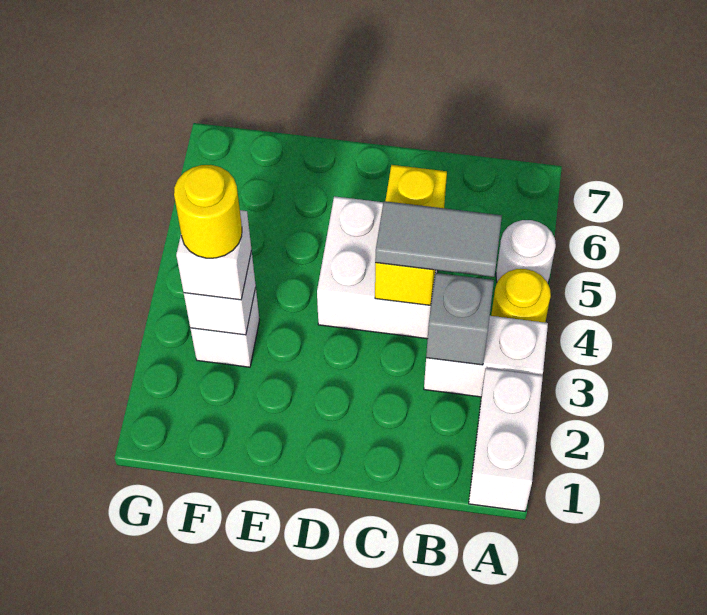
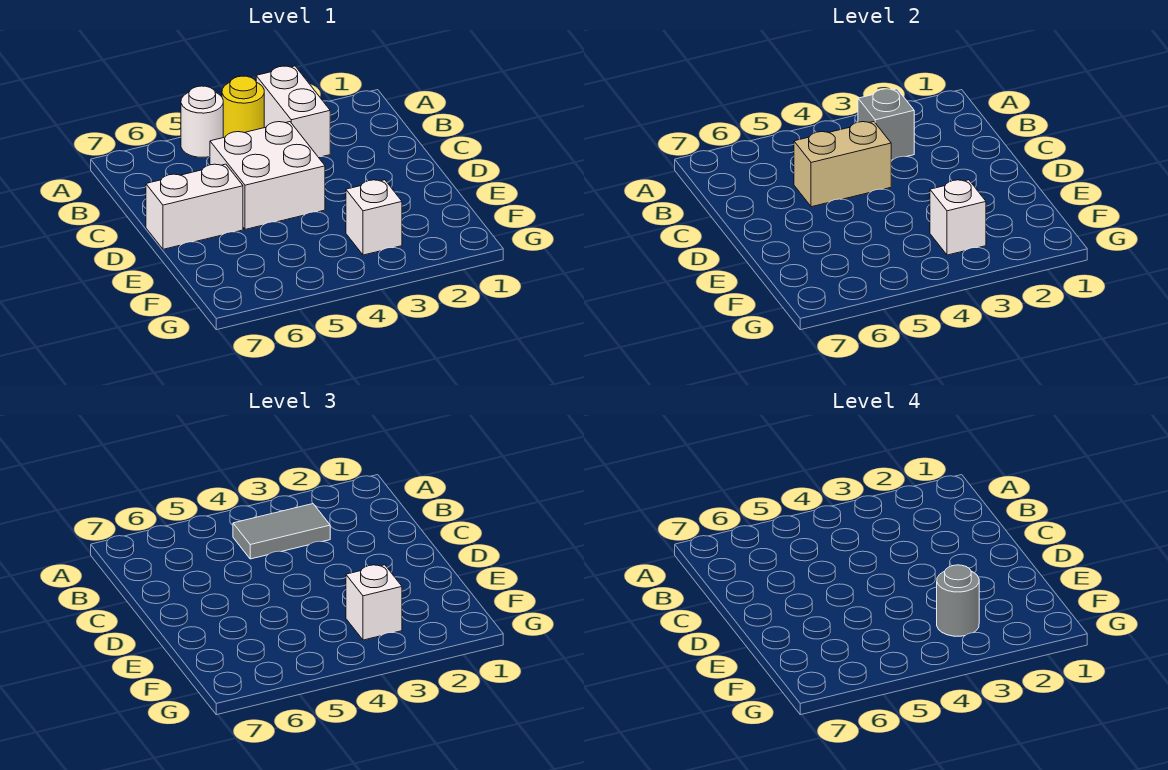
white brick A1:A2 level 1 -> white brick D6:D7 level 1
grey tile B4:C4 level 3 -> grey tile B3:B4 level 3
yellow brick C4:C5 level 2 -> tan brick C4:C5 level 2
yellow round brick F3 level 4 -> grey round brick F3 level 4

